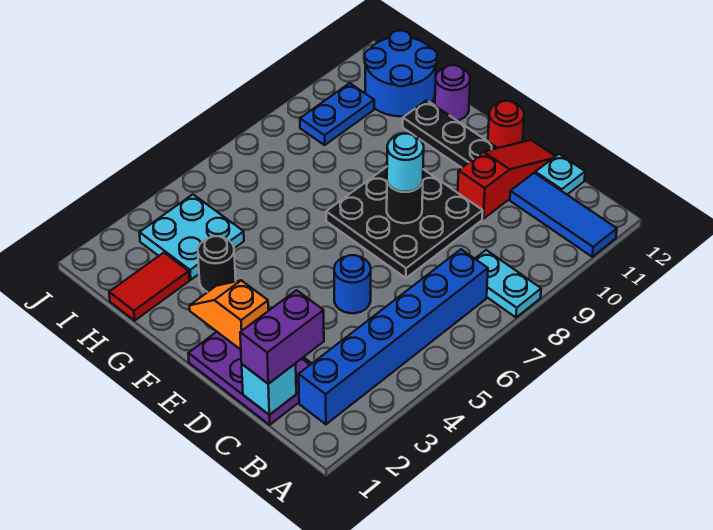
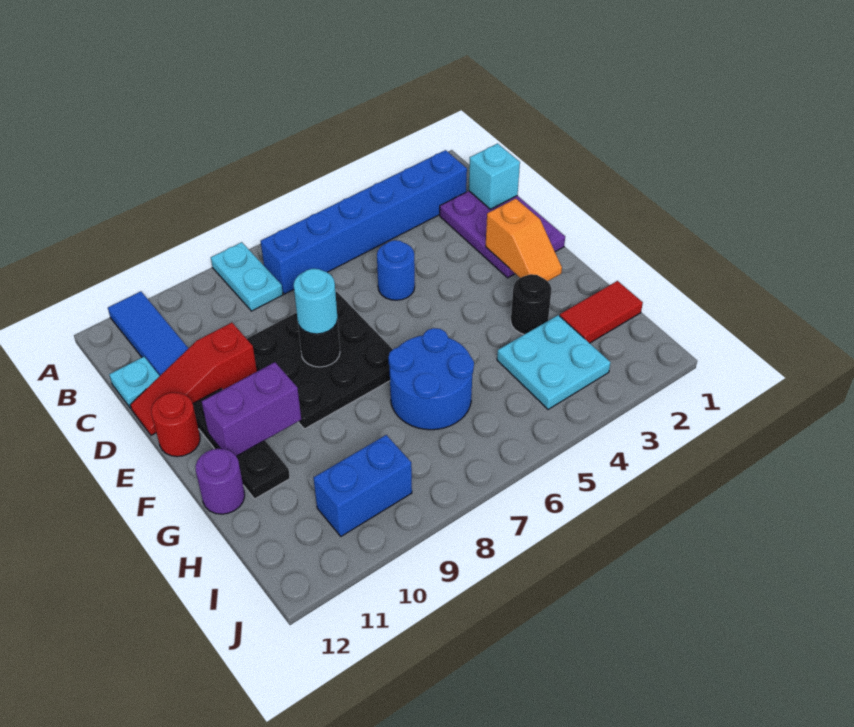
purple brick C1:C2 level 3 -> purple brick F10:F11 level 2
blue round brick H11:I12 level 1 -> blue round brick G6:H7 level 1
blue plate I9:I10 level 1 -> blue brick I9:I10 level 1

